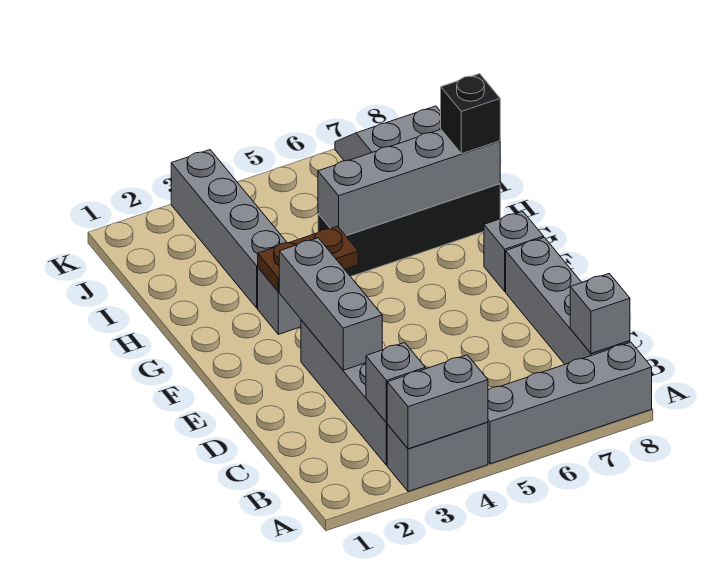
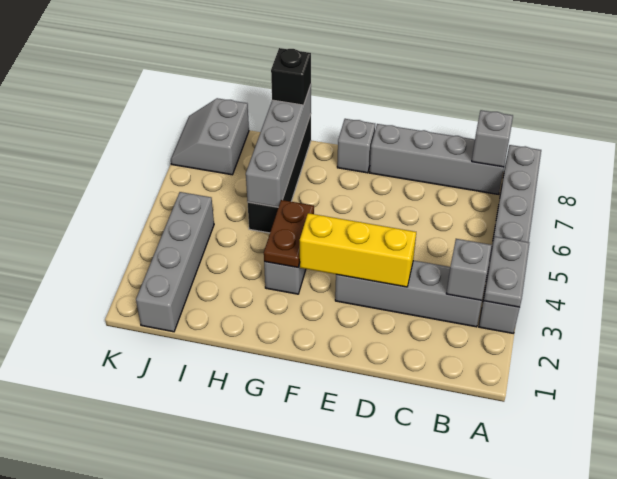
grey brick A3:A4 level 2 -> grey plate A3:A4 level 2
grey brick D3:F3 level 2 -> yellow brick D3:F3 level 2
grey brick H3:K3 level 1 -> grey brick J1:J4 level 1

